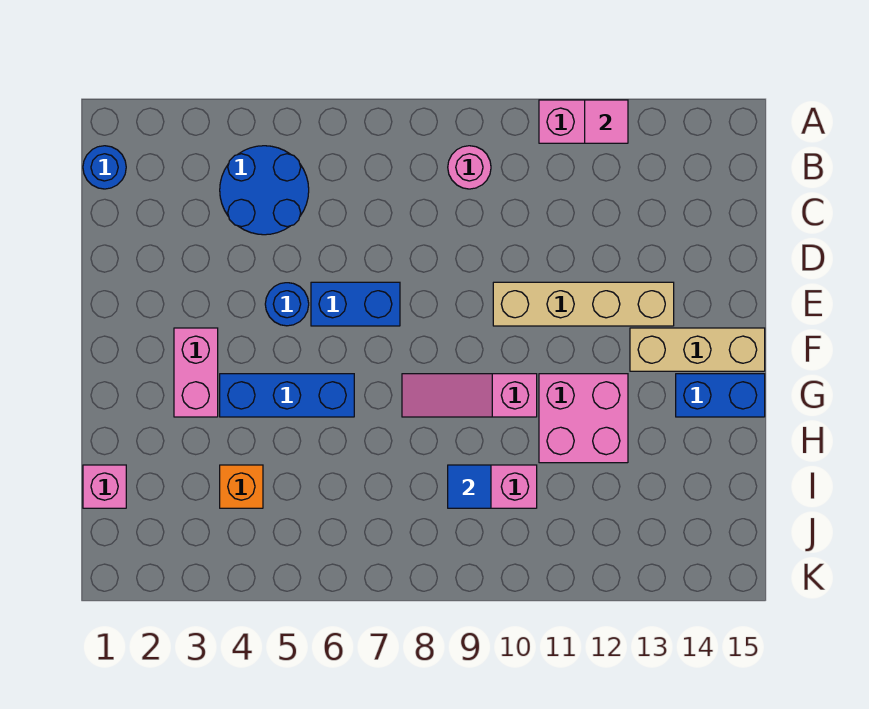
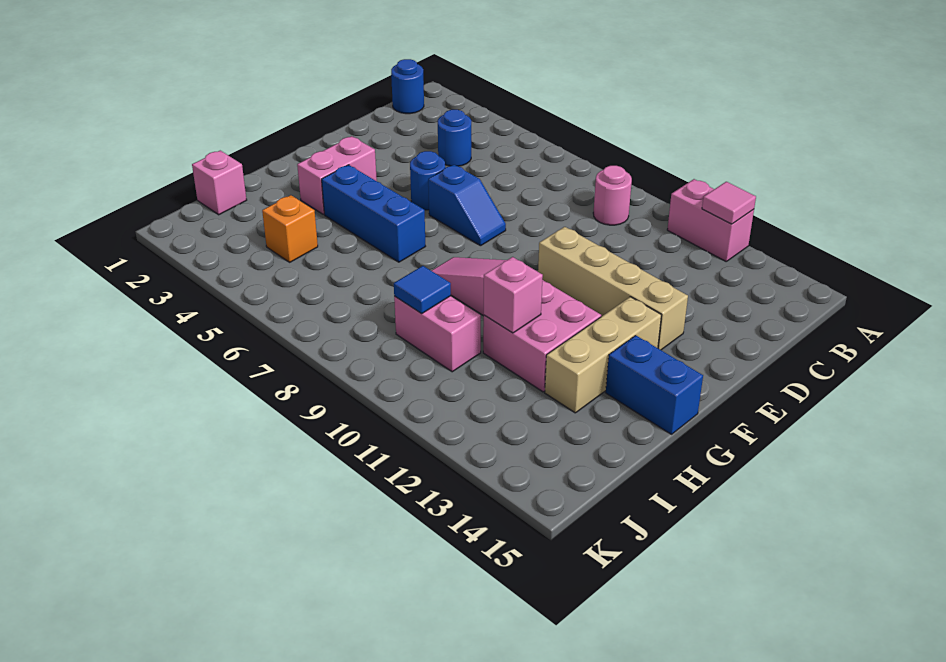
blue round brick B4:C5 level 1 -> blue round brick C4 level 1
blue brick E6:E7 level 1 -> blue slope E6:E7 level 1 top 6
tan brick F13:F15 level 1 -> tan brick F13:H13 level 1
none -> pink brick H11 level 2

